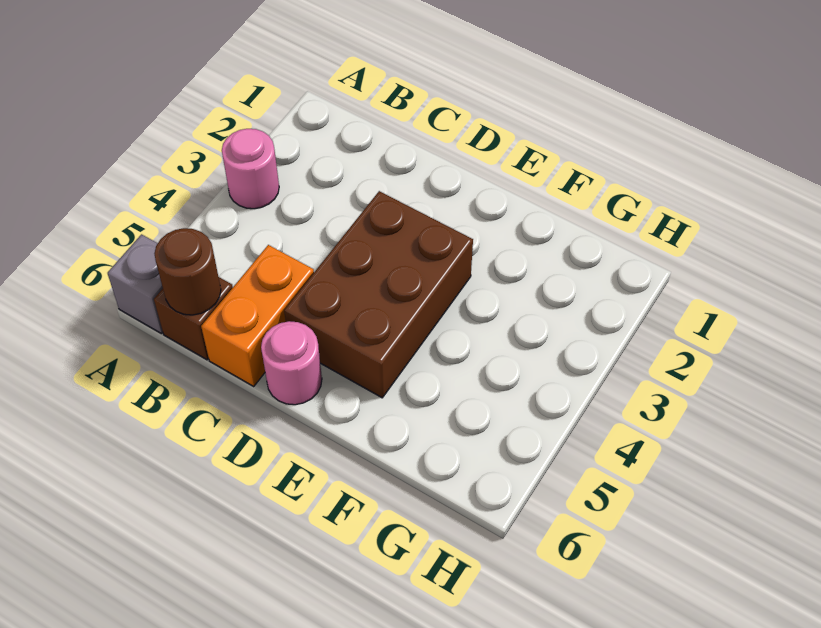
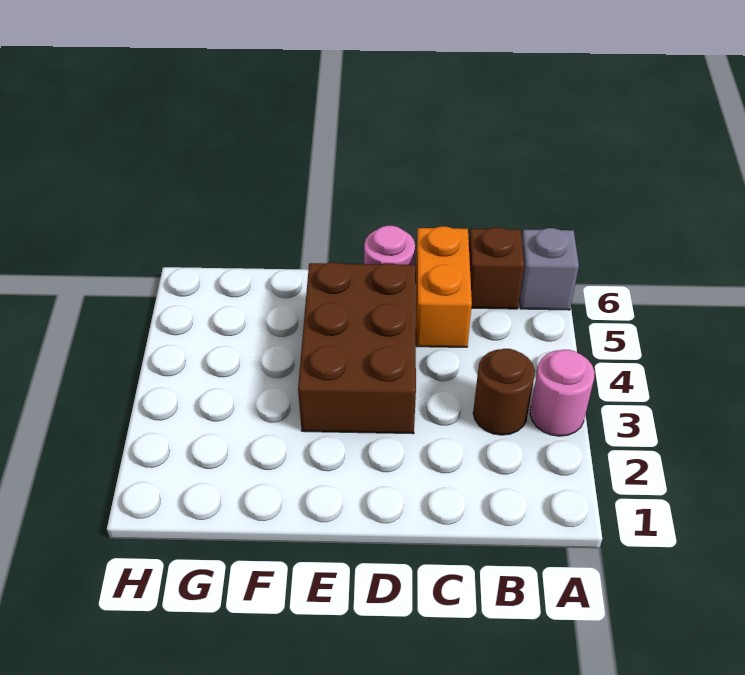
brown round brick B6 level 2 -> brown round brick B3 level 1

